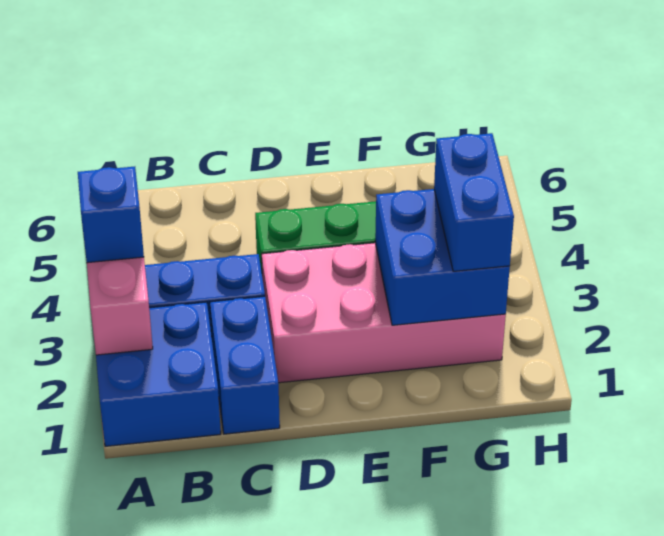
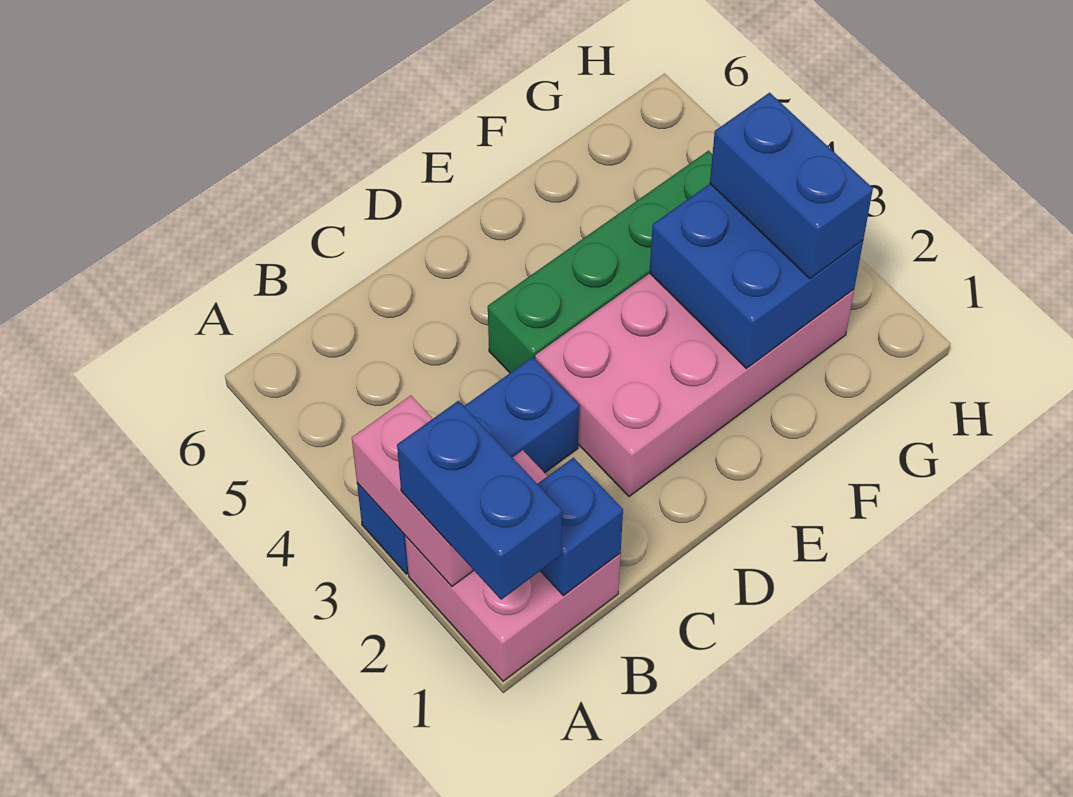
blue brick A1:B2 level 1 -> pink brick A1:B2 level 1
blue brick A3 level 3 -> blue brick B1 level 2
blue brick C1:C2 level 1 -> blue brick A1:A2 level 3

